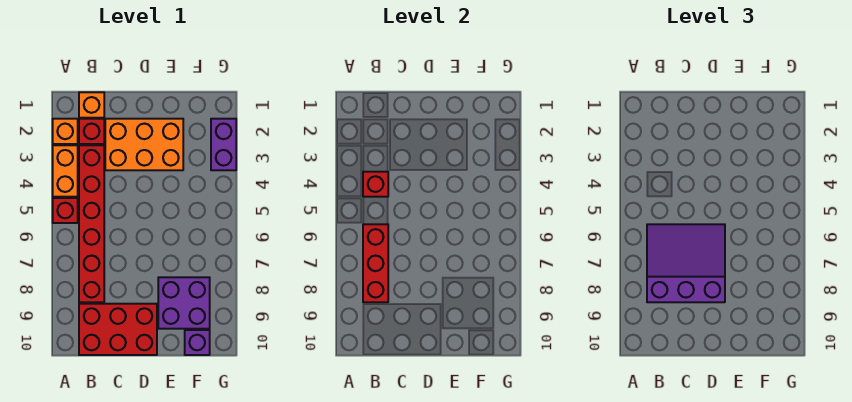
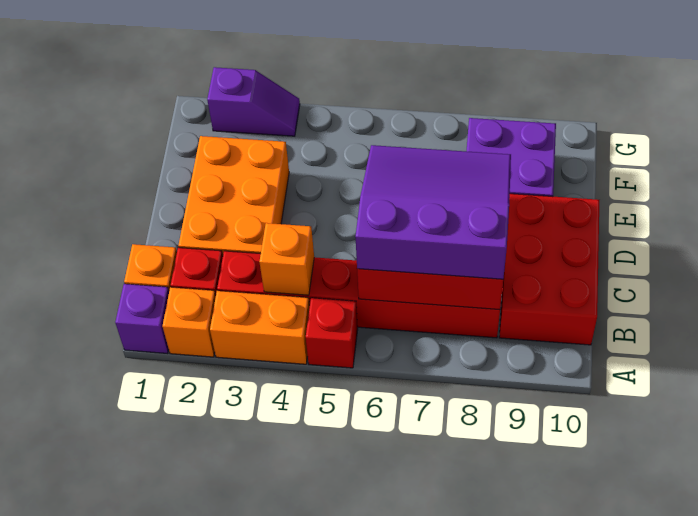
red brick B4 level 2 -> orange brick B4 level 2
purple slope B6:D8 level 3 top 8 -> purple slope B6:D8 level 3 top B
purple brick F10 level 1 -> purple brick A1 level 1
purple brick G2:G3 level 1 -> purple slope G2:G3 level 1 top 2

